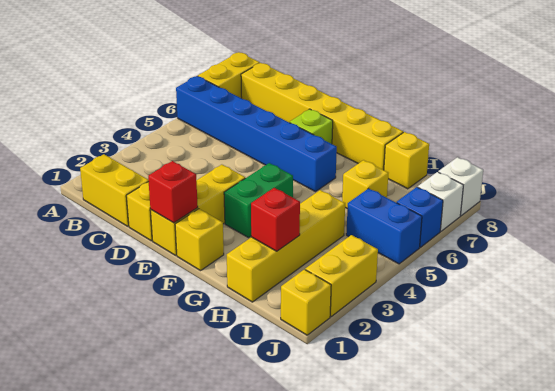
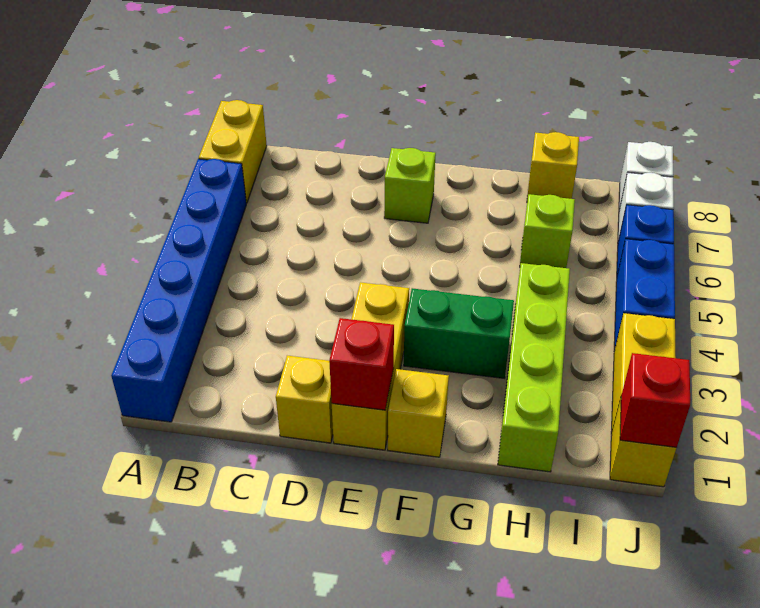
blue brick A6:F6 level 1 -> blue brick A1:A6 level 1
yellow brick B1:C1 level 1 -> none
yellow brick B8:G8 level 1 -> none
green brick F3:F4 level 1 -> green brick F3:G3 level 1
yellow brick H1:H4 level 1 -> lime brick H1:H4 level 1
red brick H2 level 2 -> red brick J1 level 2
yellow brick H6 level 1 -> lime brick H6 level 1
blue brick I5:J5 level 1 -> blue brick J4:J5 level 1

